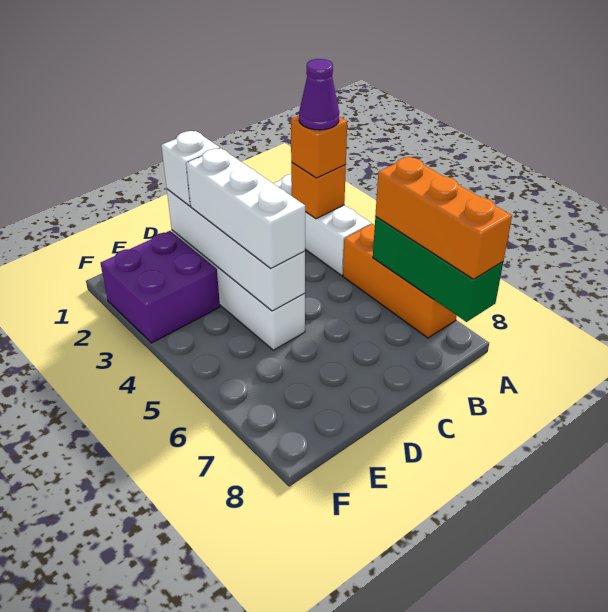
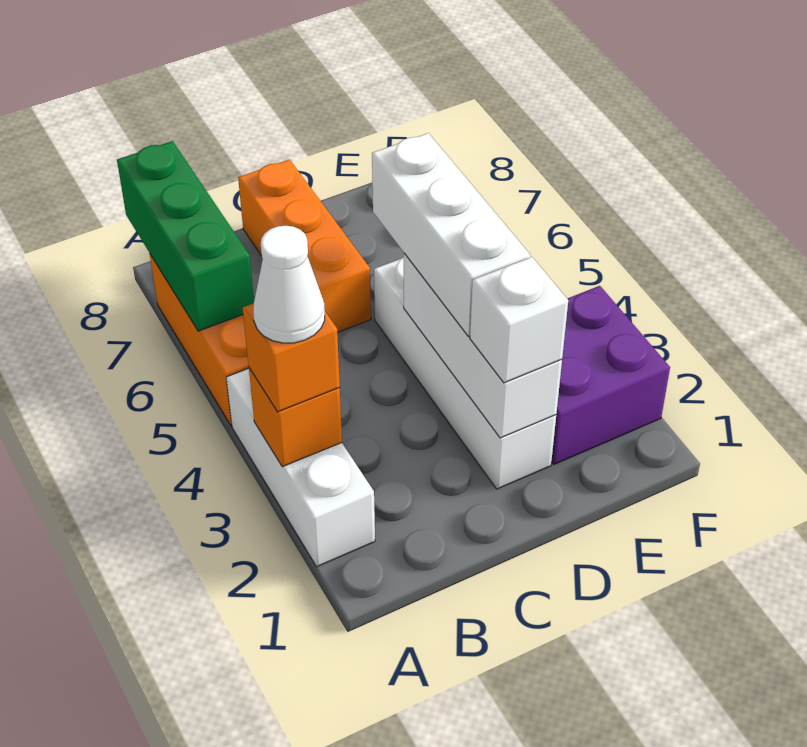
purple cone A3 level 4 -> white cone A3 level 4
orange brick A6:A8 level 3 -> orange brick C6:C8 level 1
white brick D2:D5 level 2 -> white brick D2:D4 level 2

